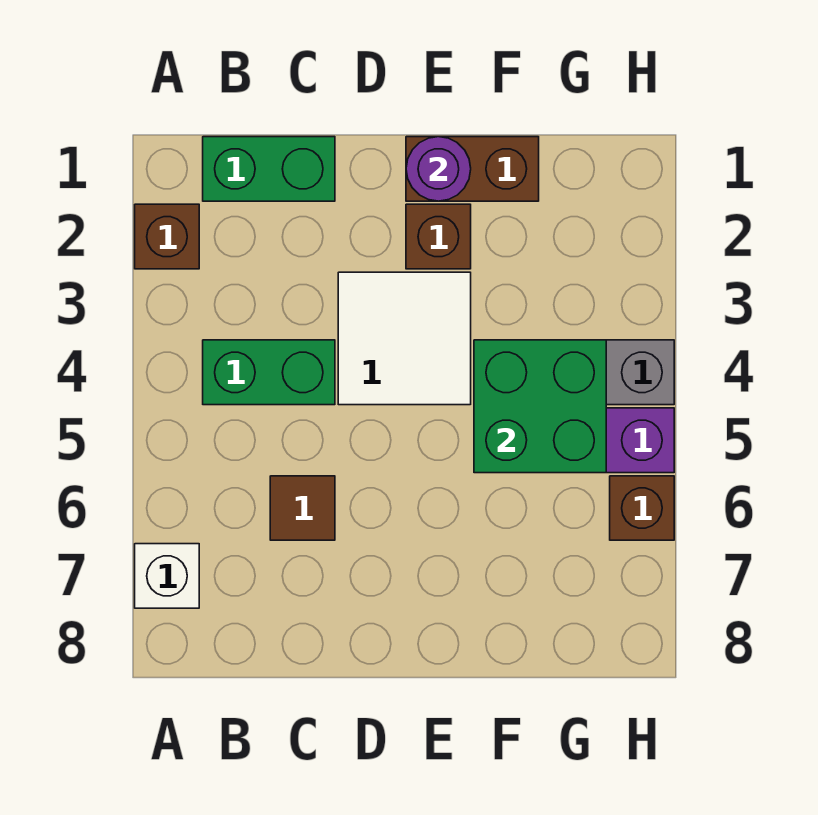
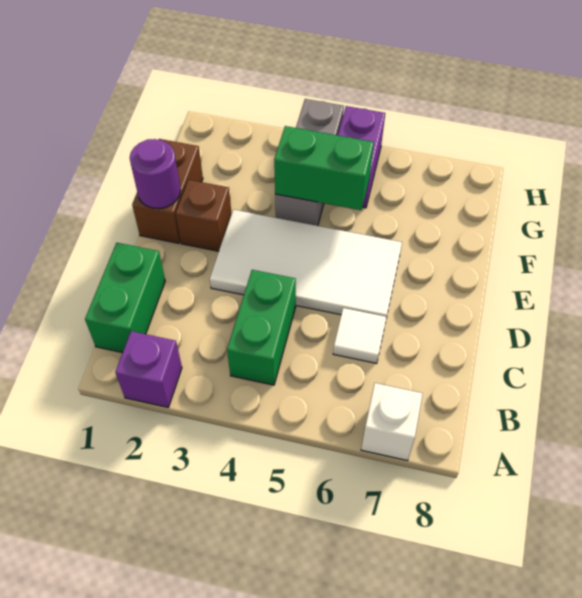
brown brick A2 level 1 -> purple brick A2 level 1
brown tile C6 level 1 -> white tile C6 level 1
white tile D3:E4 level 1 -> white tile D3:E6 level 1
green brick F4:G5 level 2 -> green brick F4:F5 level 2
brown brick H6 level 1 -> none

